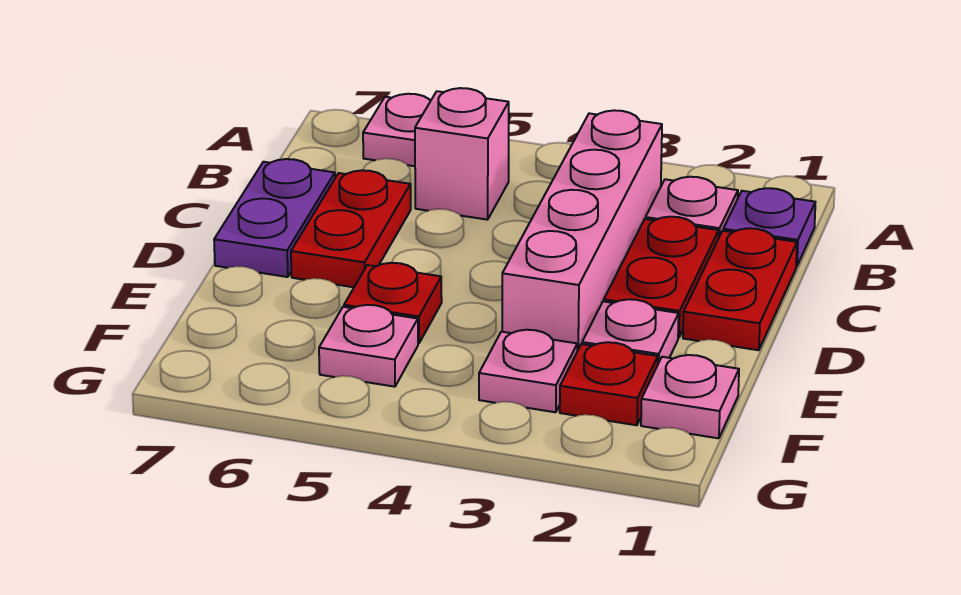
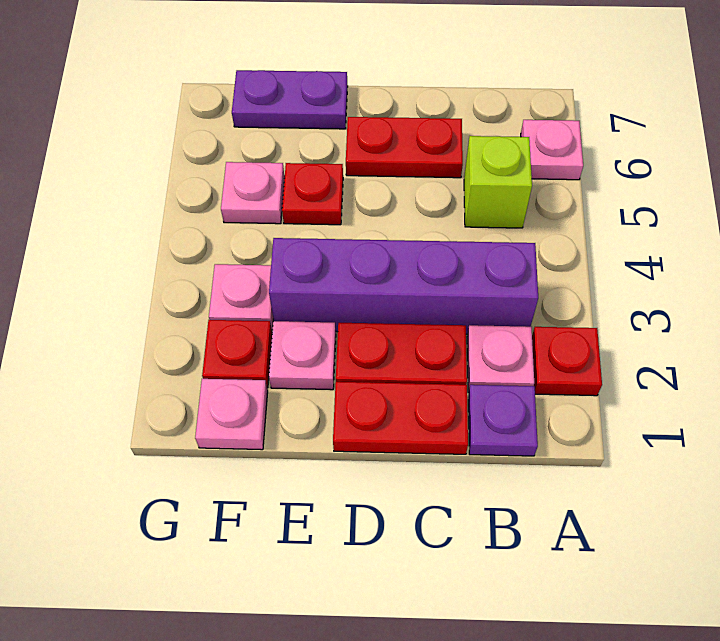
none -> red plate A2 level 1
pink brick B3:E3 level 1 -> purple brick B3:E3 level 1
pink brick B5 level 1 -> lime brick B5 level 1
purple plate C7:D7 level 1 -> purple plate E7:F7 level 1

